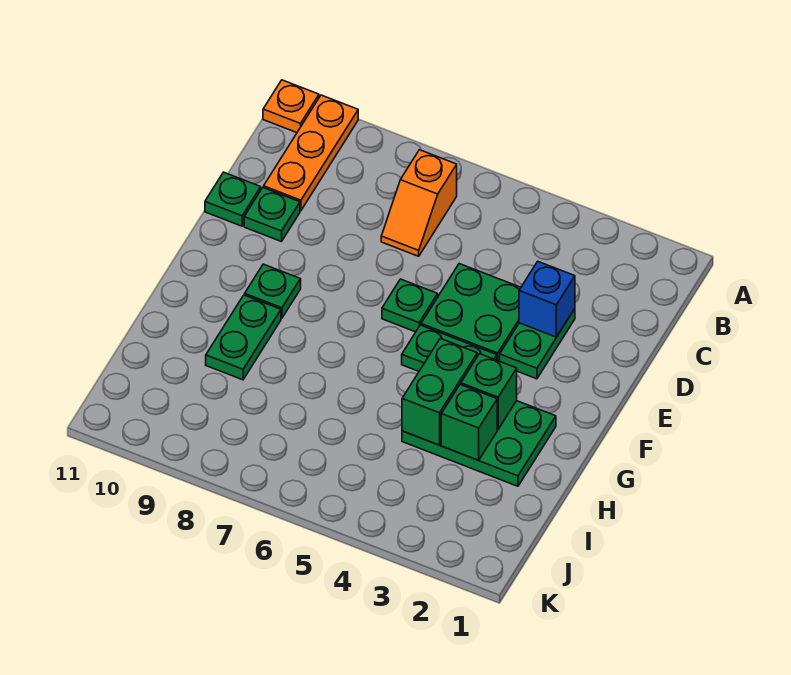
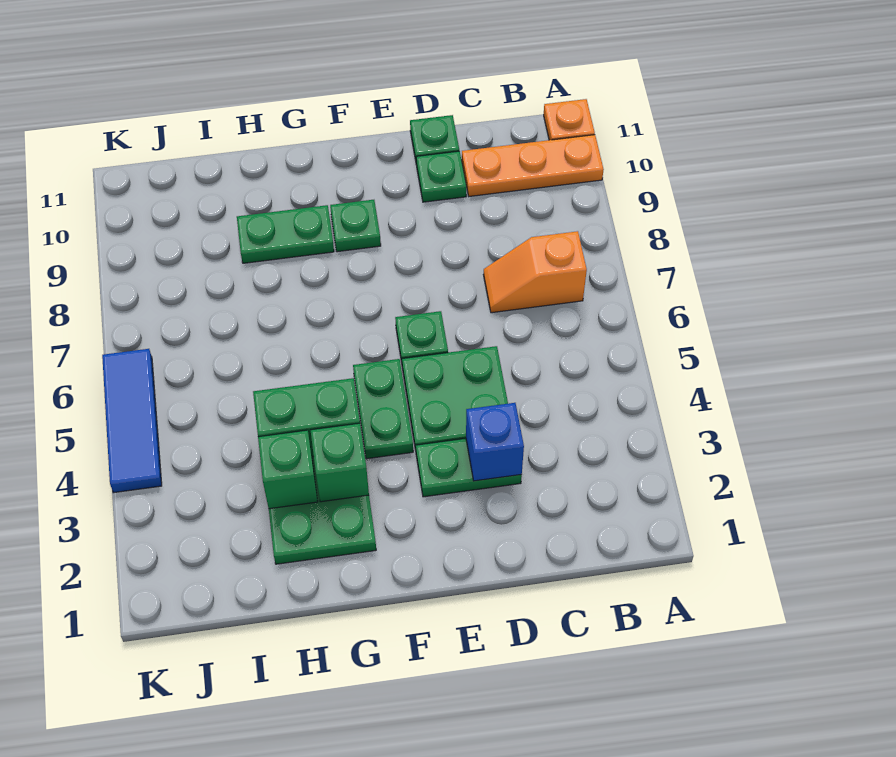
none -> blue tile K4:K6 level 1

